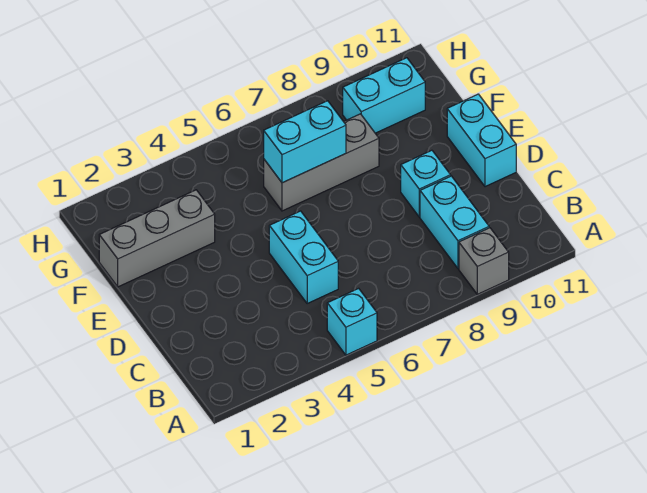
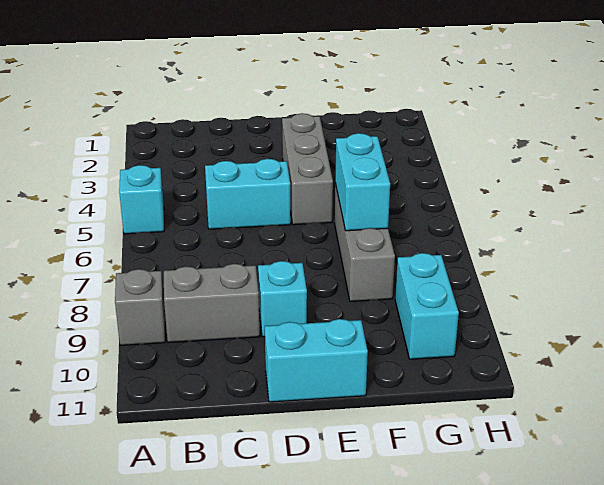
cyan brick B9:C9 level 1 -> grey brick B9:C9 level 1
grey brick F1:F3 level 1 -> grey brick E3:E5 level 1

